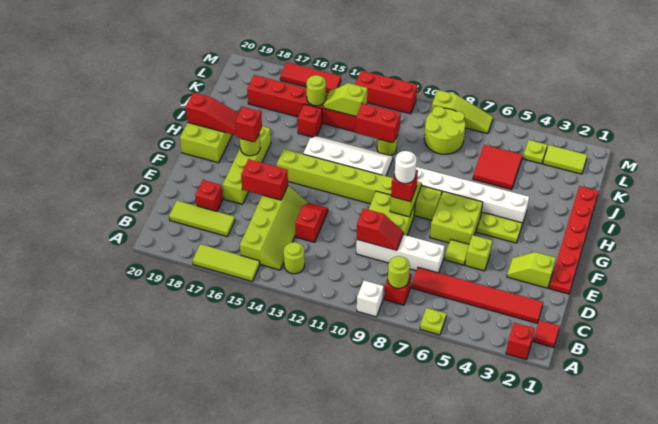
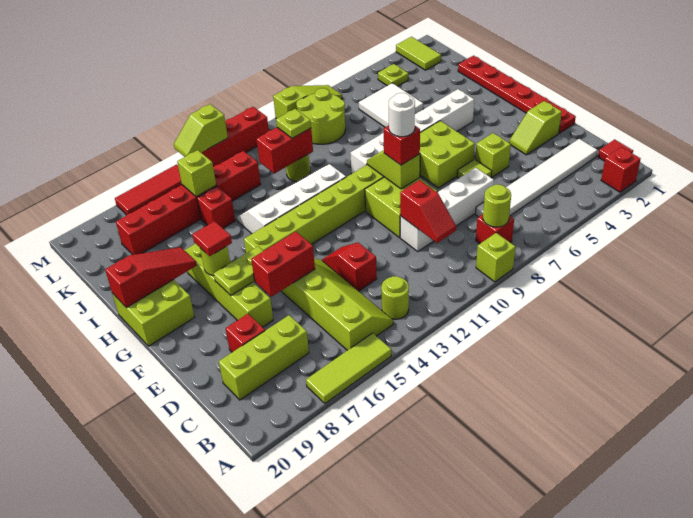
lime plate A6 level 1 -> lime plate J11 level 3
white brick A9 level 1 -> lime brick A9 level 1
red tile C2:C7 level 1 -> white tile C2:C7 level 1
lime tile C17:C19 level 1 -> lime brick C17:C19 level 1
red slope D9:D10 level 2 top 10 -> red slope C10:D10 level 2 top D
lime plate G4:G5 level 1 -> lime plate F16:F17 level 2
red brick G17 level 3 -> red tile G17 level 3
red tile J5:K6 level 1 -> white tile J5:K6 level 1
lime slope K13:K14 level 2 top 13 -> lime slope M13:M14 level 2 top 13
lime round brick K15 level 2 -> lime brick K15 level 2
lime tile L2:L3 level 1 -> lime tile L2:M2 level 1

